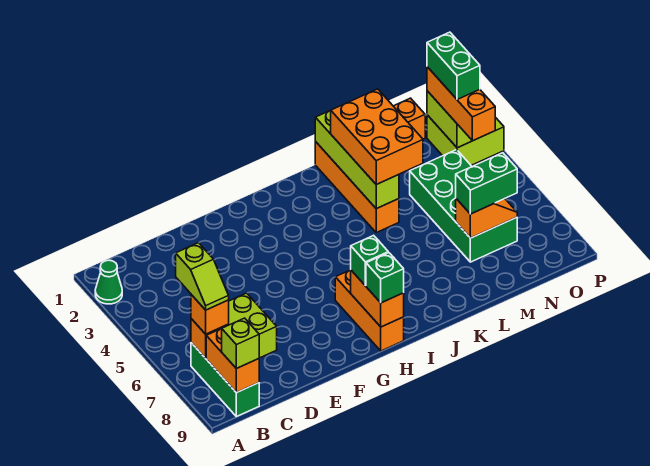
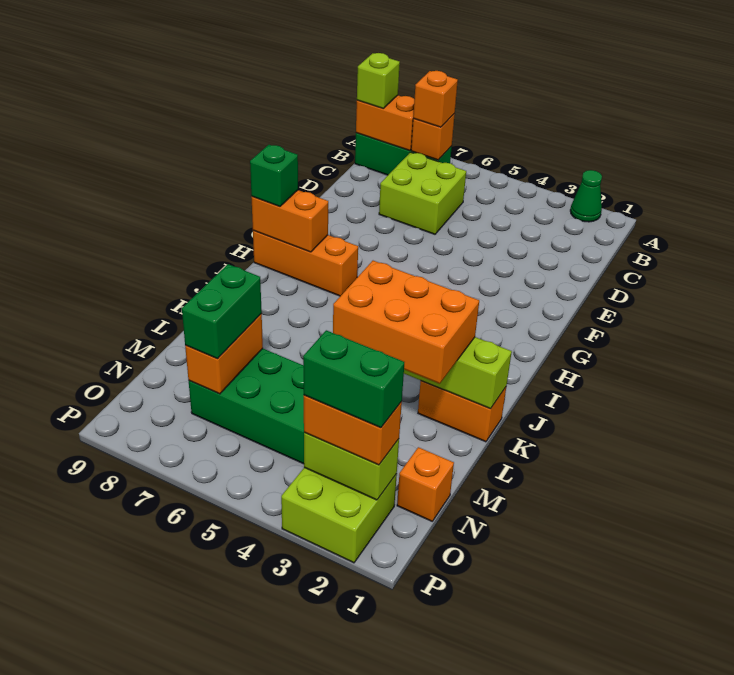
lime slope B6:B7 level 4 top 6 -> none
green brick H8 level 3 -> none
orange brick K1:K4 level 1 -> orange brick K1:K2 level 1
orange slope M7:N7 level 2 top M -> orange brick M7:N7 level 2
orange brick O2:O4 level 3 -> orange brick O2:O3 level 3

